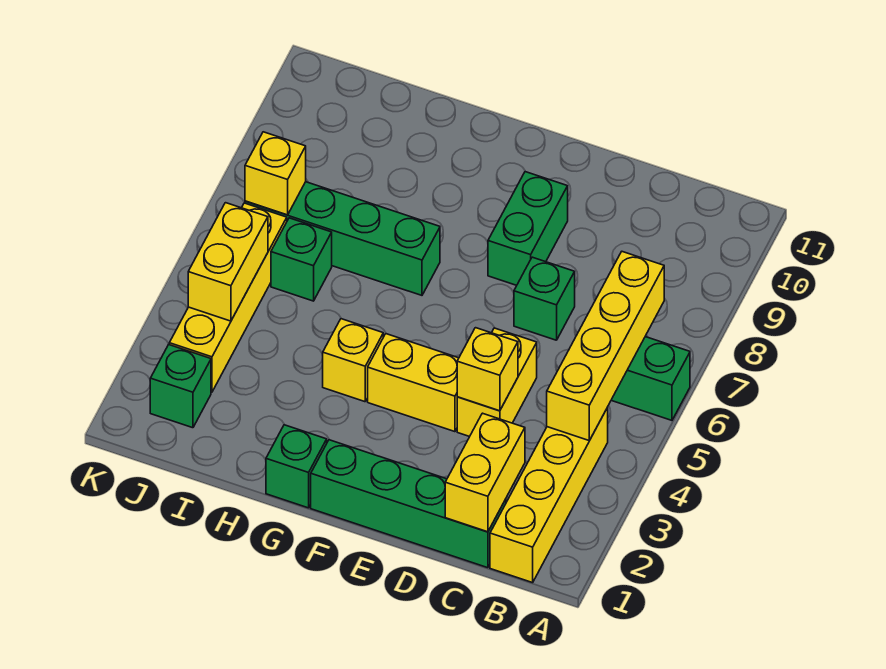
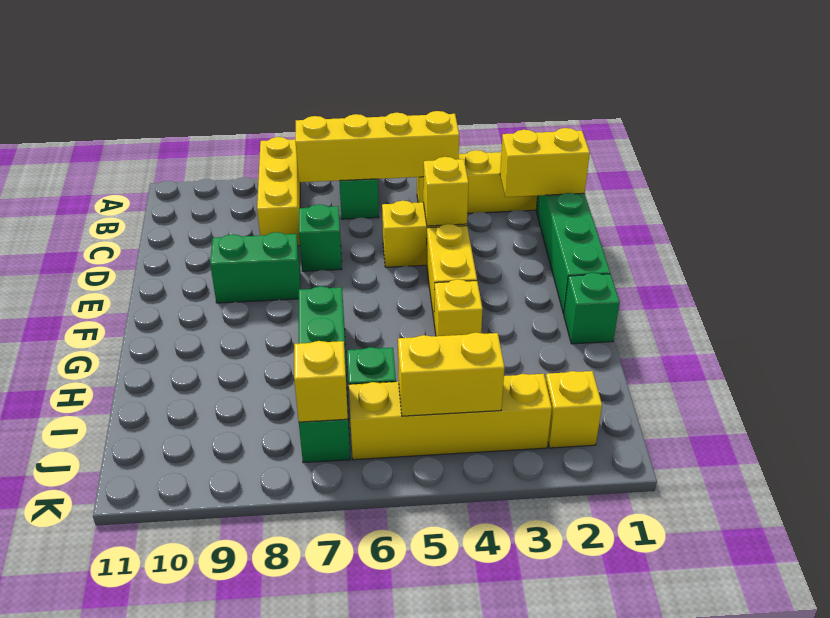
none -> yellow brick A8:C8 level 1
green brick J2 level 1 -> yellow brick J2 level 1

